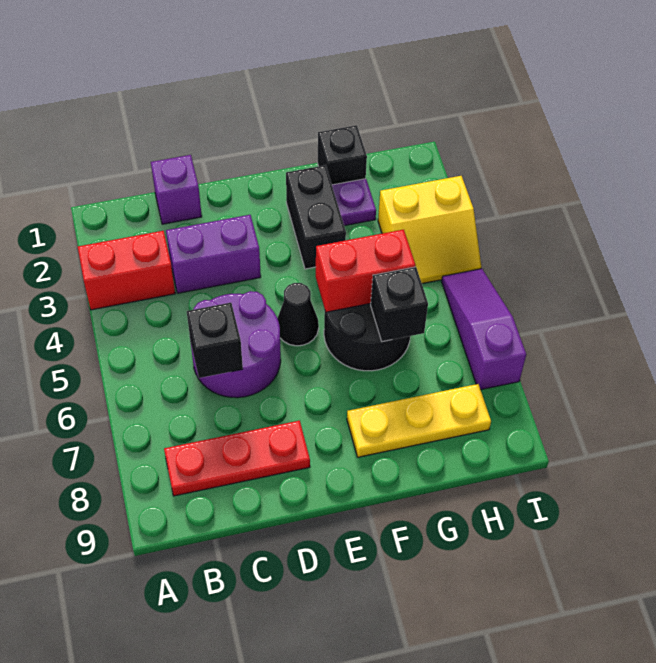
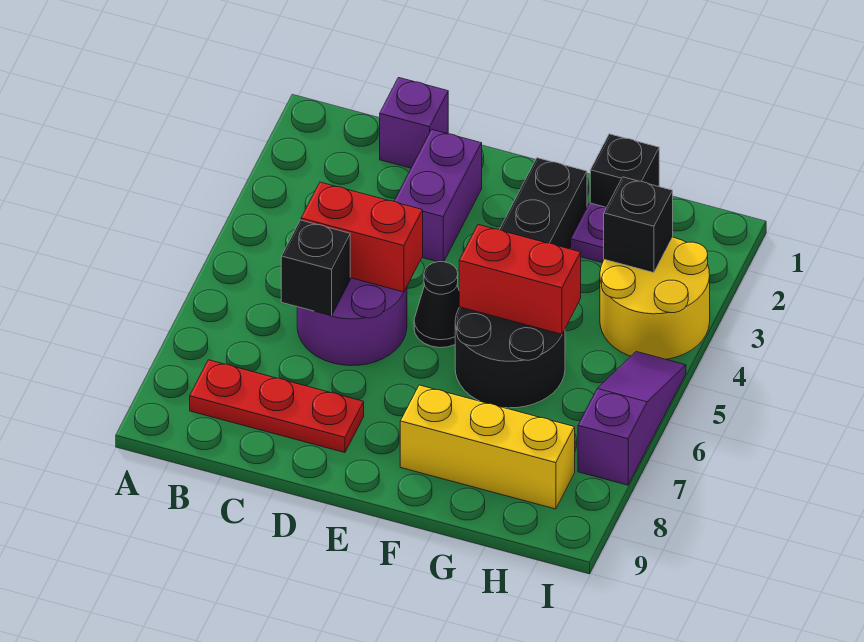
red brick A3:B3 level 1 -> red brick C5:D5 level 2
purple brick C3:D3 level 1 -> purple brick D2:D3 level 1
yellow plate F8:H8 level 1 -> yellow brick F8:H8 level 1
black brick G6 level 2 -> black brick H3 level 2
yellow slope H3:I4 level 1 top 3 -> yellow round brick H3:I4 level 1

